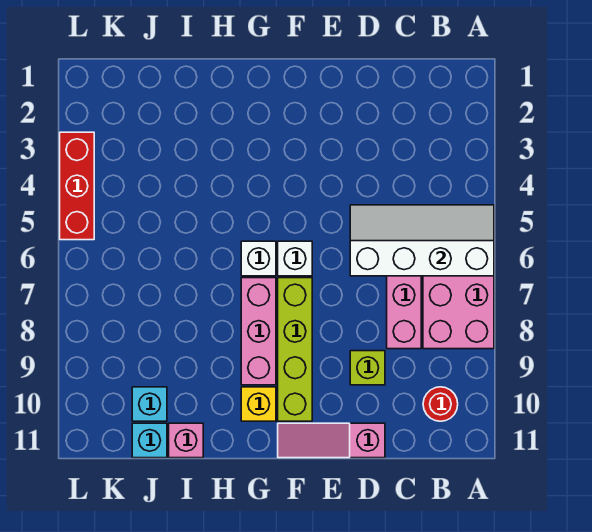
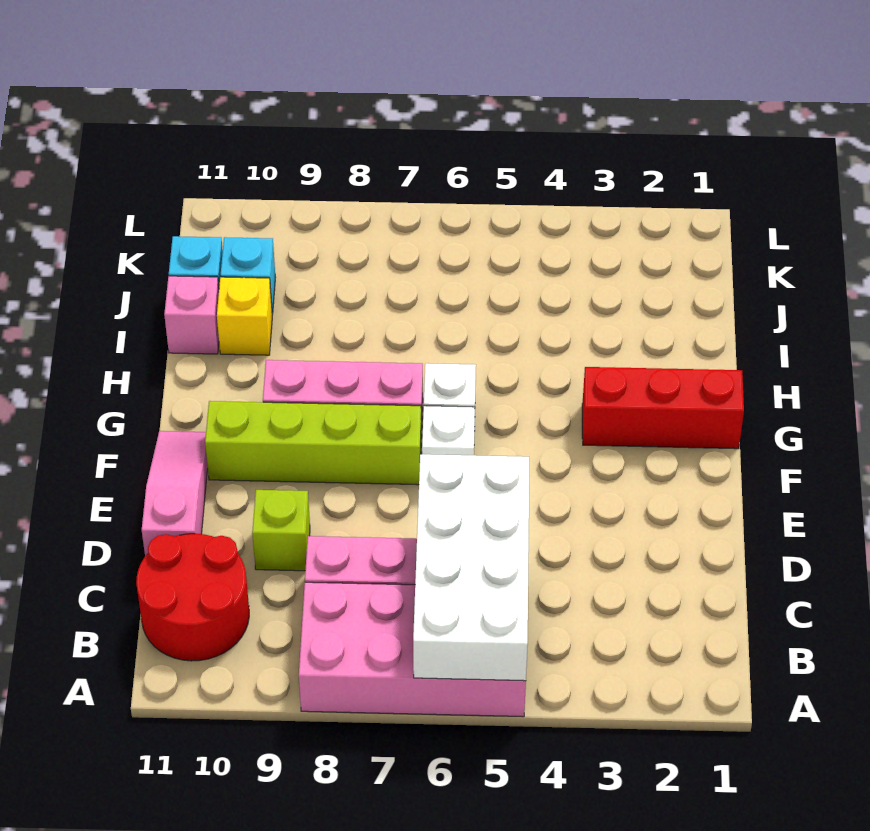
white slope A5:D6 level 2 top 6 -> white brick A5:D6 level 2
red round brick B10 level 1 -> red round brick B10:C11 level 1
yellow brick G10 level 1 -> yellow brick I10 level 1
red brick L3:L5 level 1 -> red brick G1:G3 level 1

